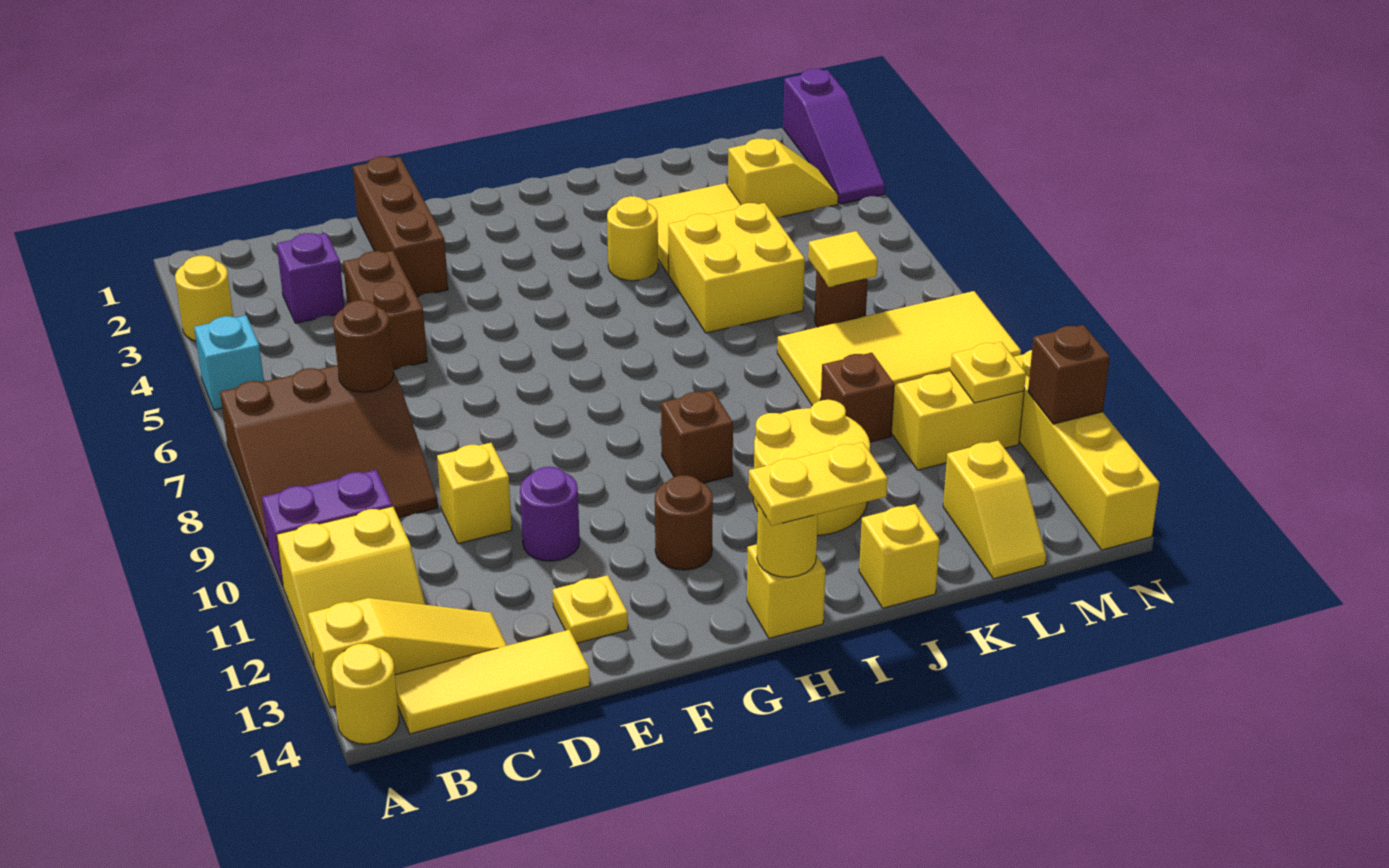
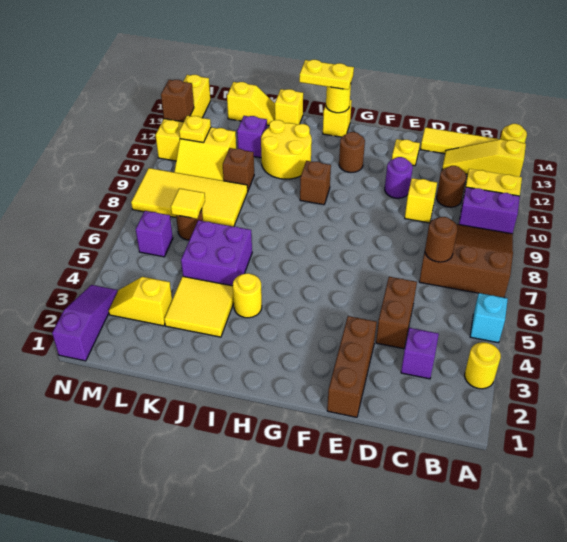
none -> brown round brick C11 level 1
yellow brick J5:K6 level 1 -> purple brick J5:K6 level 1
none -> purple brick K12 level 1
yellow slope L13:L14 level 1 top 13 -> yellow slope K14:L14 level 1 top L
none -> purple brick M6 level 1

